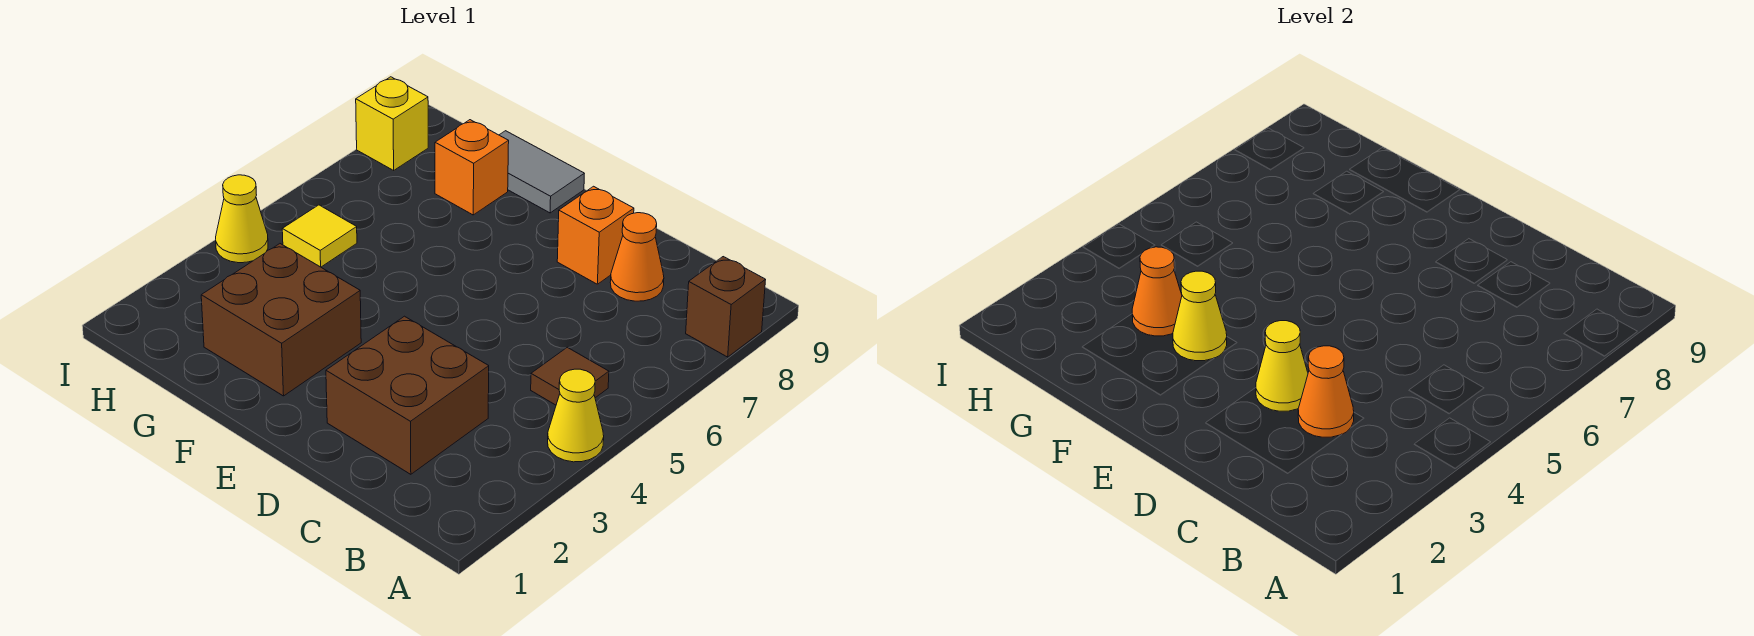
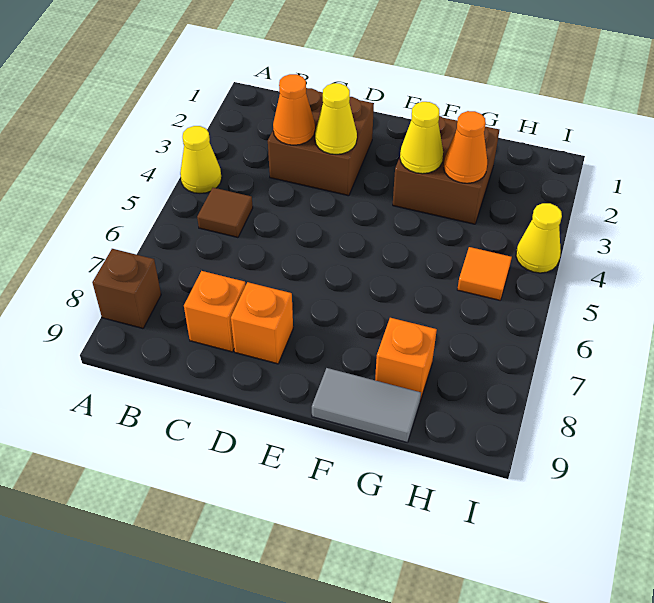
orange cone C8 level 1 -> orange brick C8 level 1
yellow tile H5 level 1 -> orange tile H5 level 1
yellow brick I8 level 1 -> none

